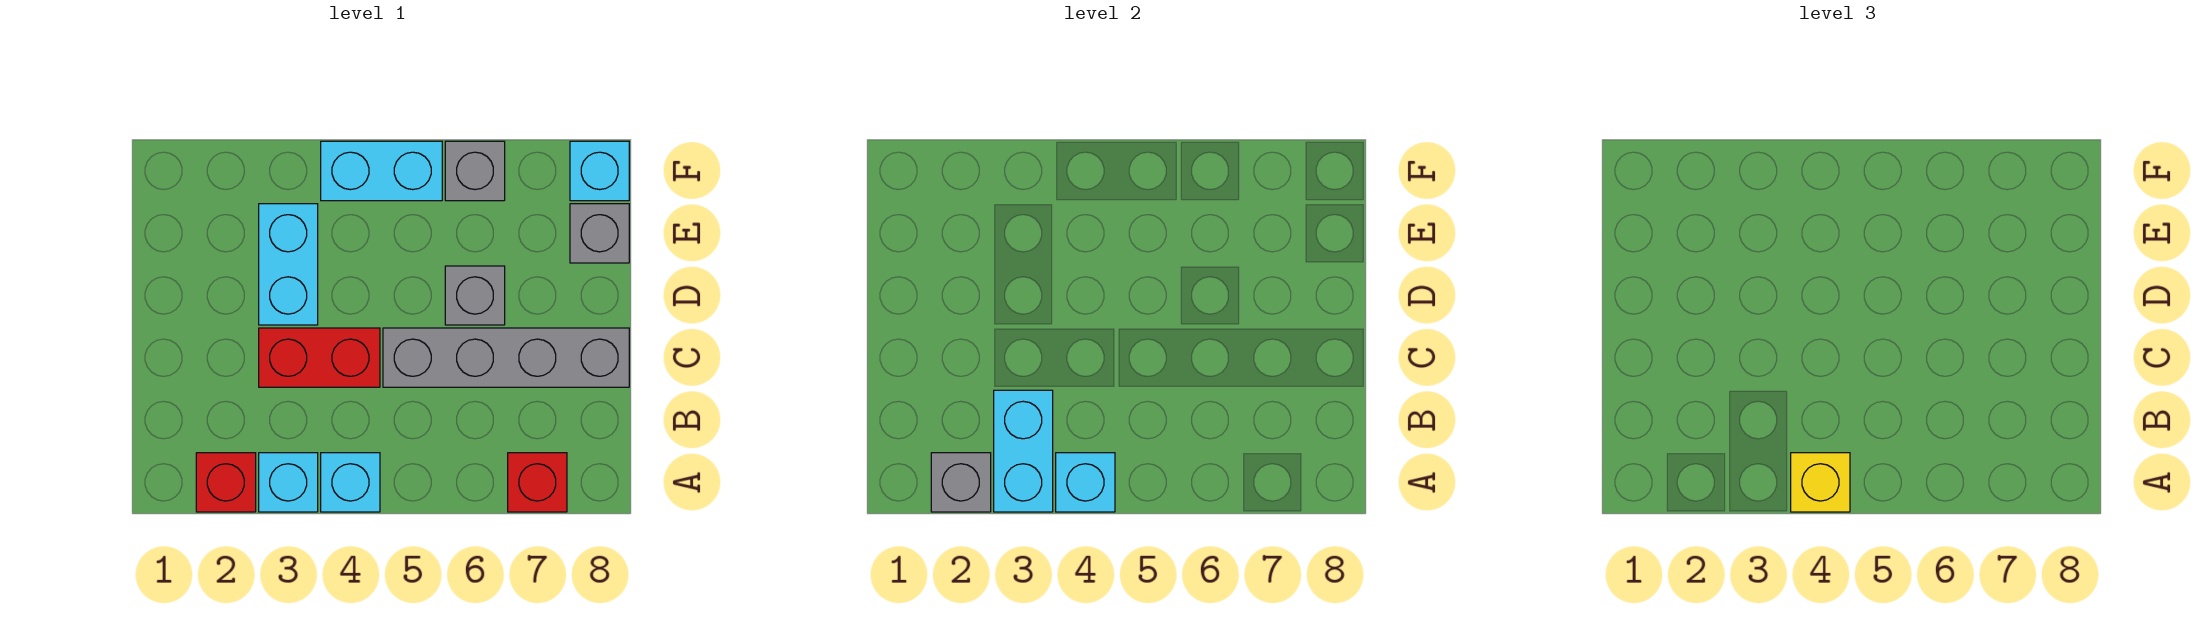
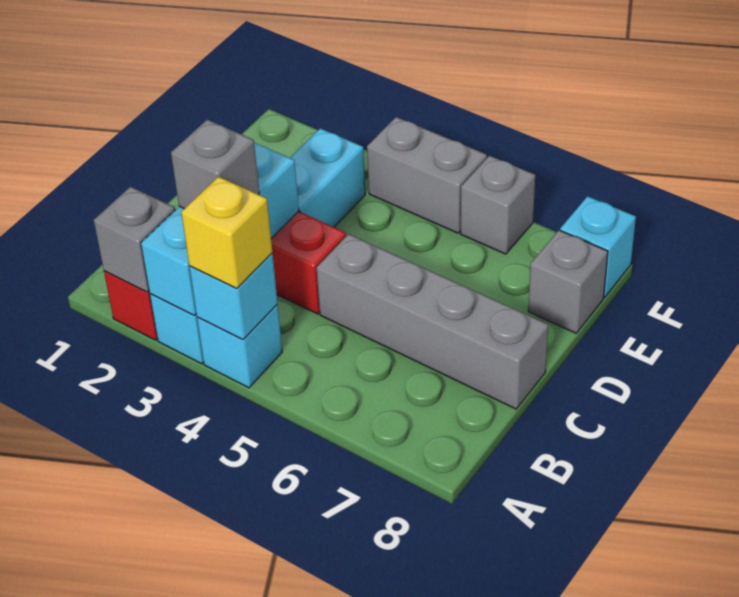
cyan brick A3:B3 level 2 -> cyan brick A3:C3 level 2
red brick A7 level 1 -> none
grey brick D6 level 1 -> grey brick B3 level 3
cyan brick F4:F5 level 1 -> grey brick F4:F5 level 1

